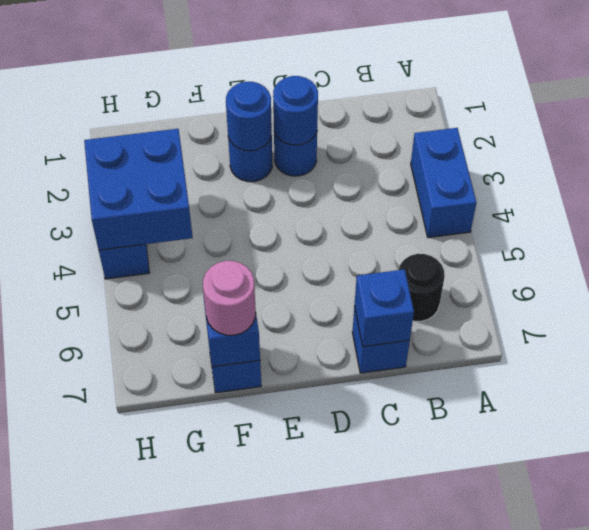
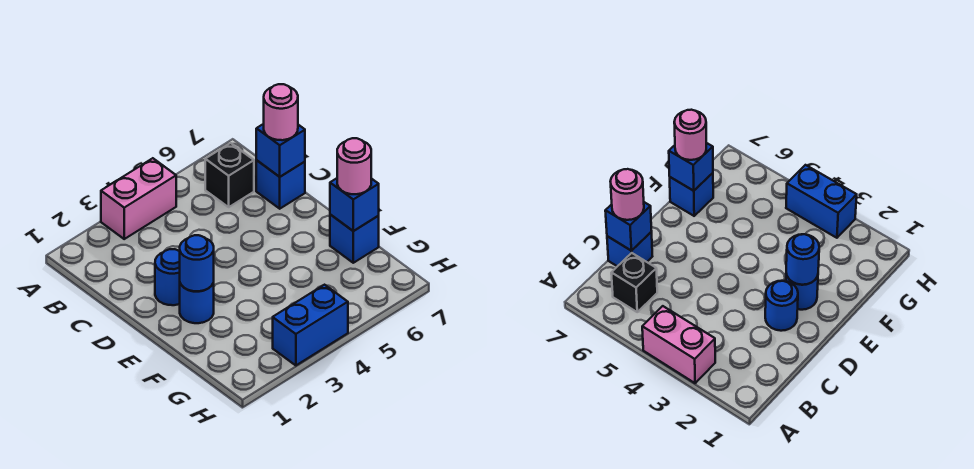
blue brick A3:A4 level 1 -> pink brick A3:A4 level 1
black round brick B6 level 1 -> black brick B6 level 1
none -> pink round brick C7 level 3
blue round brick D2 level 2 -> none
blue brick G3:H4 level 2 -> none

